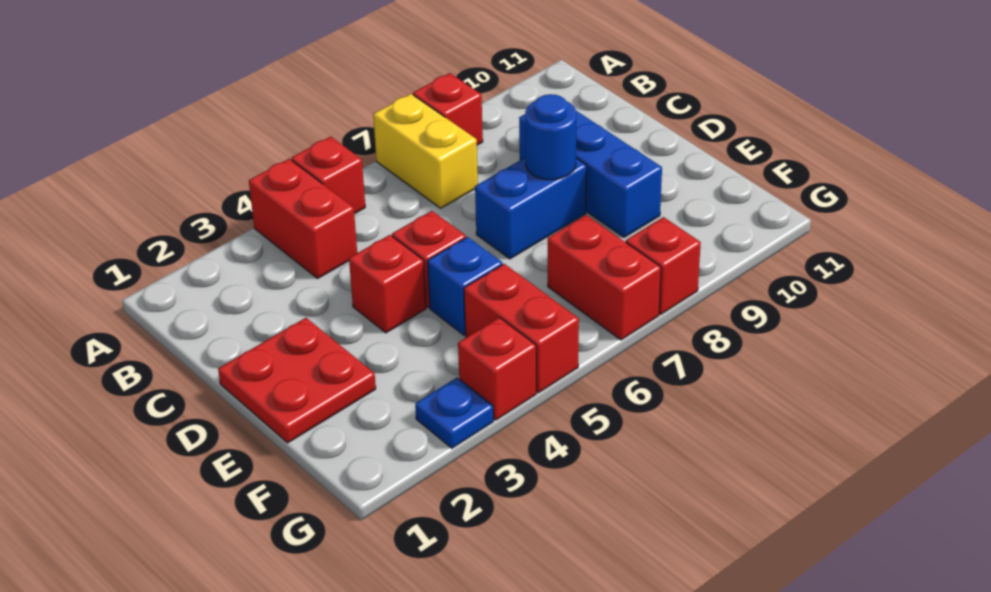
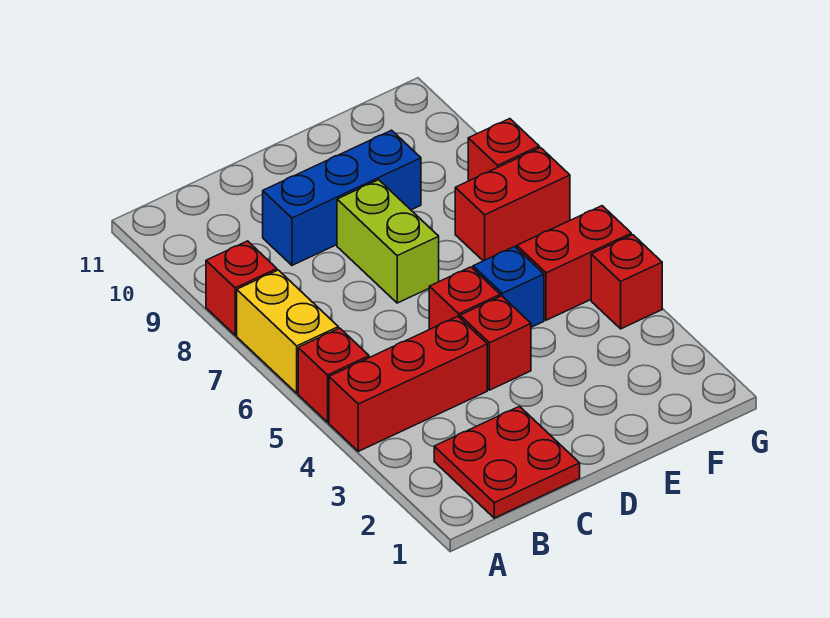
red brick A4:B4 level 1 -> red brick A4:C4 level 1
yellow brick A7:B7 level 1 -> yellow brick A6:A7 level 1
red plate D1:E2 level 1 -> red plate B1:C2 level 1
blue brick D7:D8 level 1 -> lime brick D7:D8 level 1
blue round brick D8 level 2 -> none
blue plate G3 level 1 -> none

